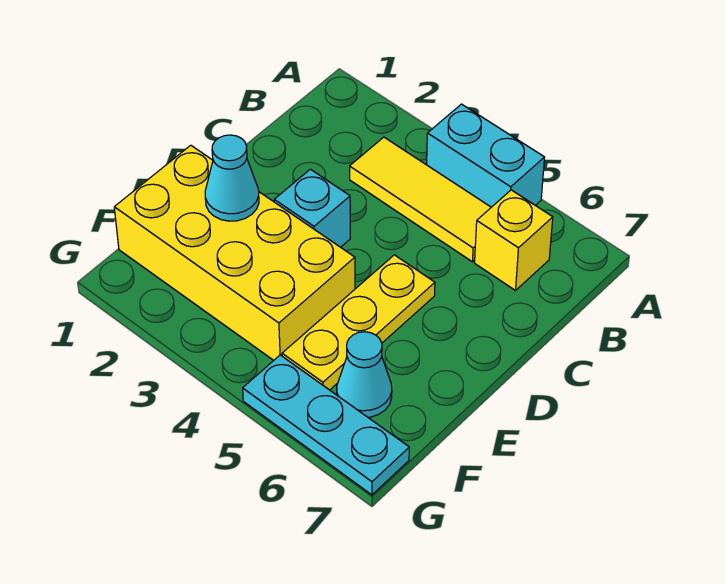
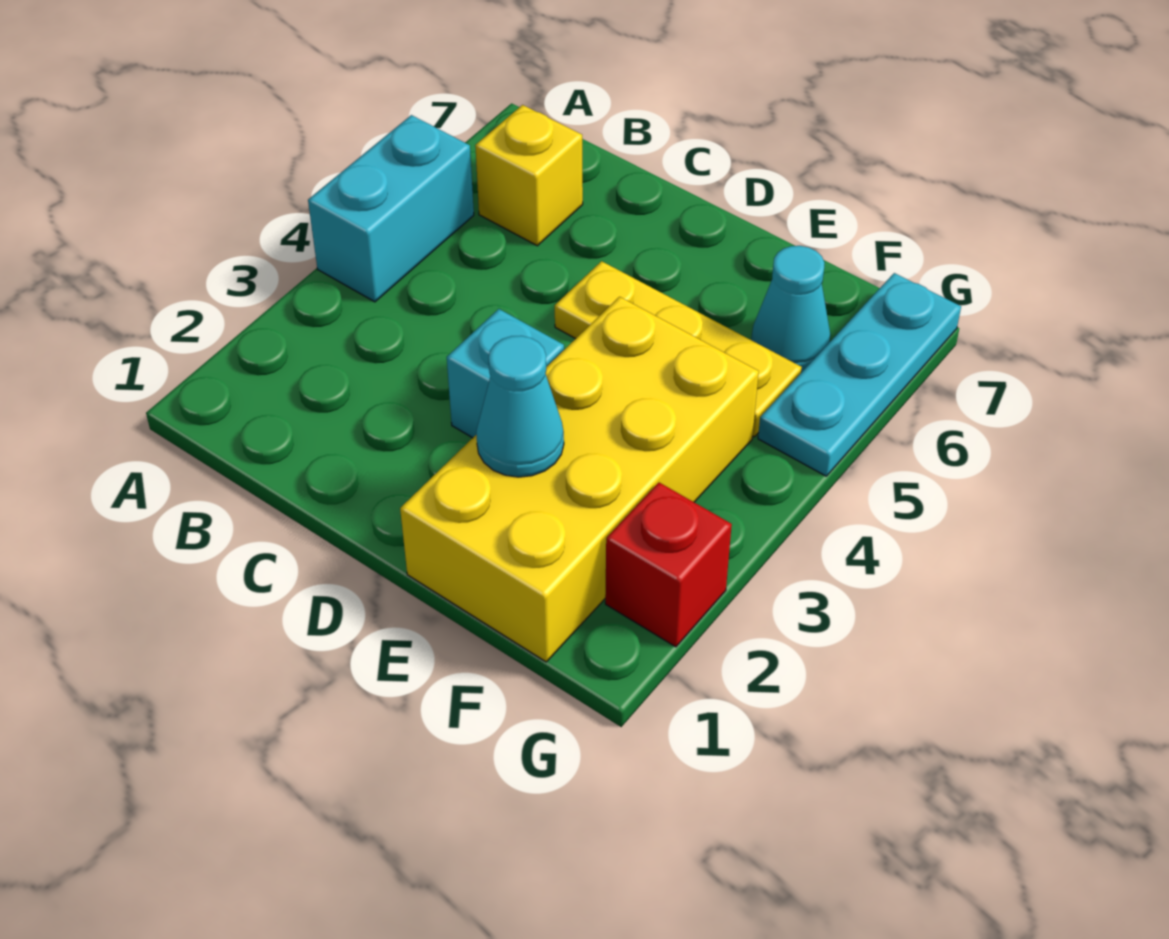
yellow tile B3:B5 level 1 -> none
none -> red brick G2 level 1

